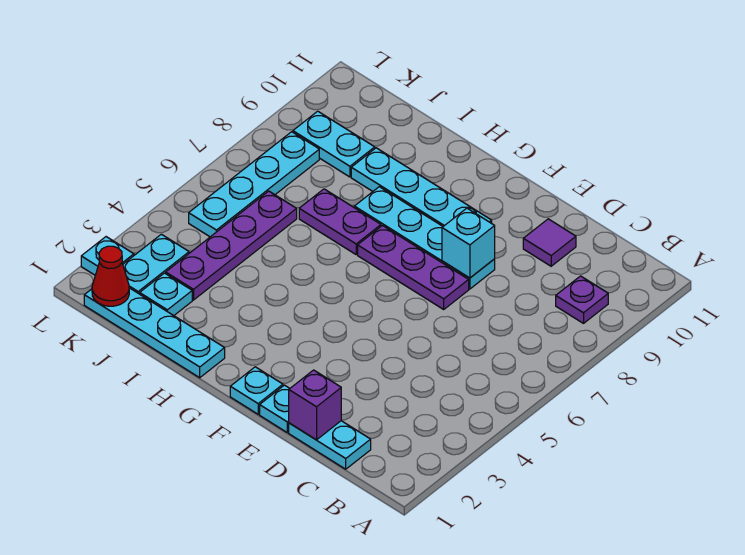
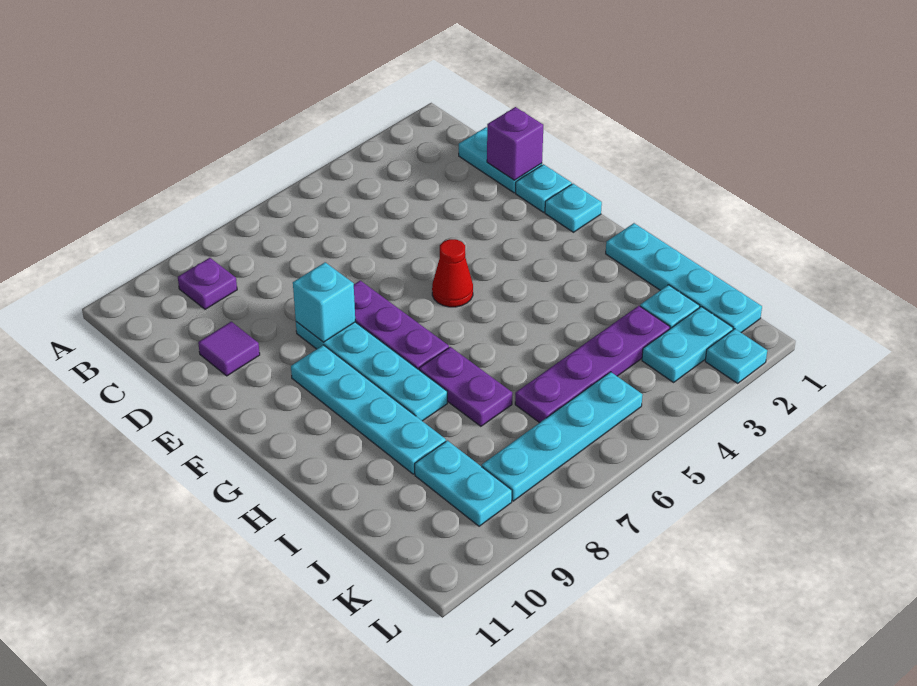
red cone K1 level 2 -> red cone F5 level 1

